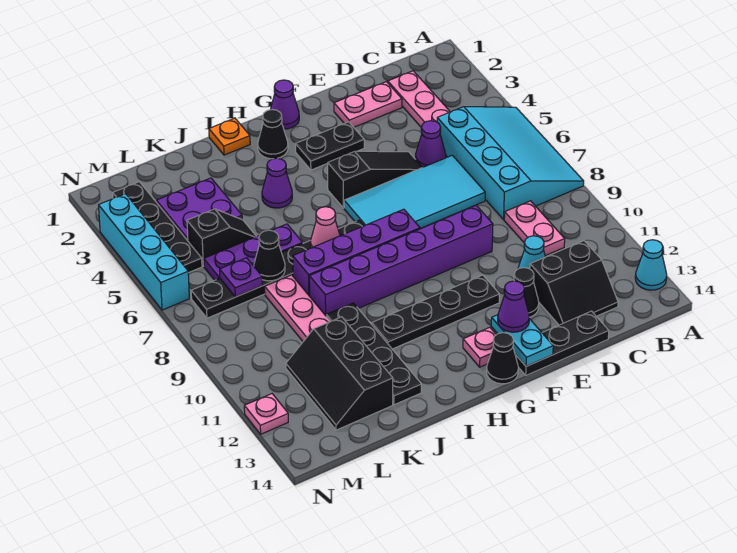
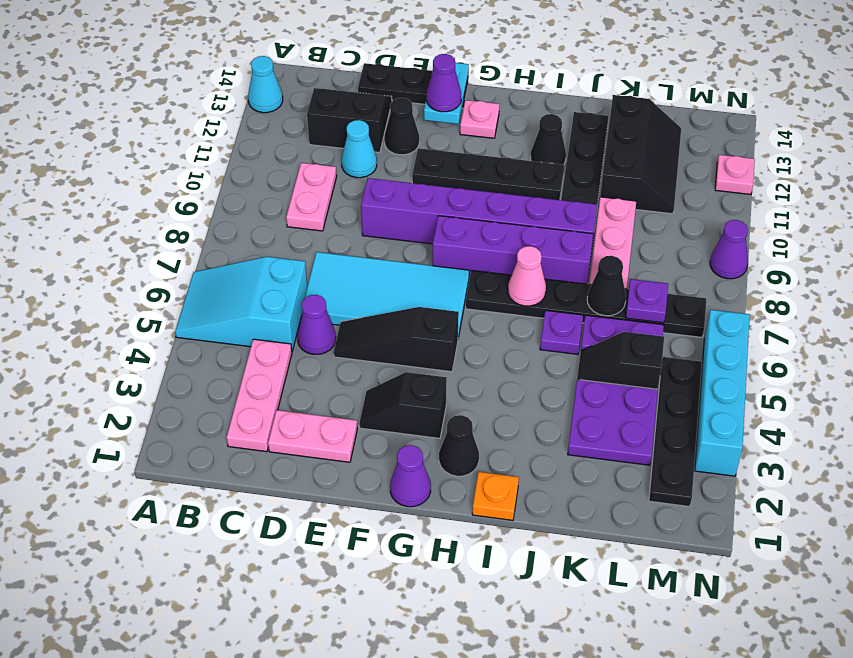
cyan slope A5:C8 level 1 top C -> cyan slope A5:C6 level 1 top C
black plate F3:G3 level 1 -> black slope F3:G3 level 1 top G
black cone G14 level 1 -> black cone I12 level 1
purple cone I4 level 1 -> purple cone N9 level 1

